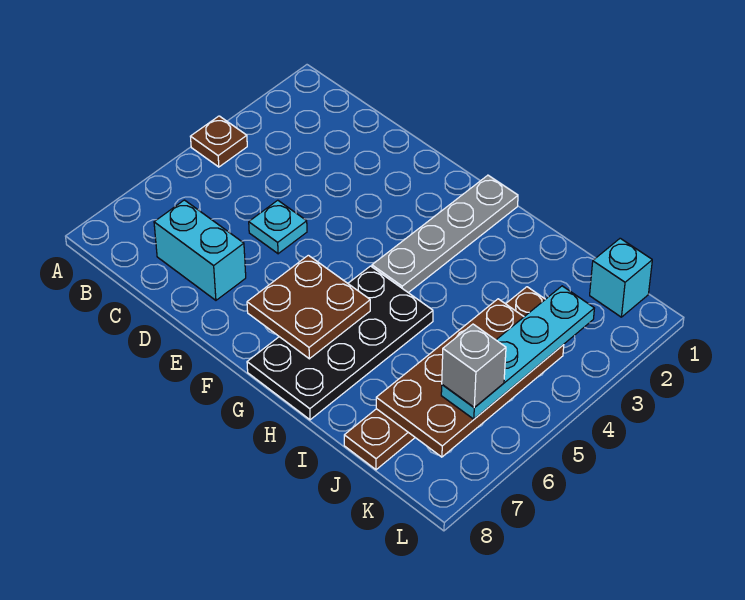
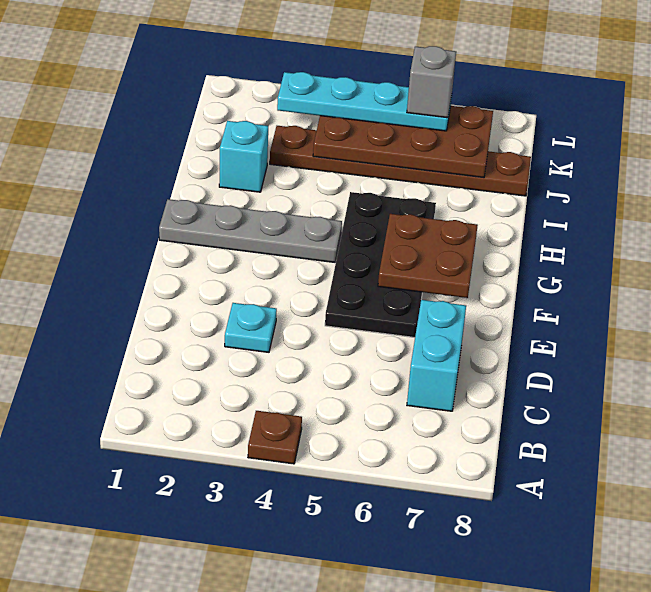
cyan plate D5 level 1 -> cyan plate D3 level 1
black plate G5:H8 level 1 -> black plate E5:H6 level 1
cyan brick K1 level 1 -> cyan brick I2 level 1

